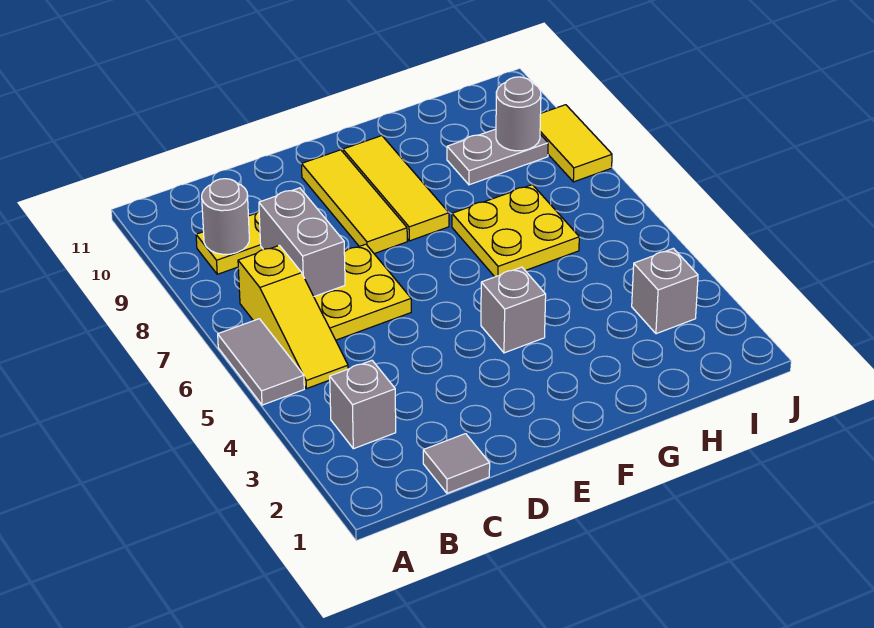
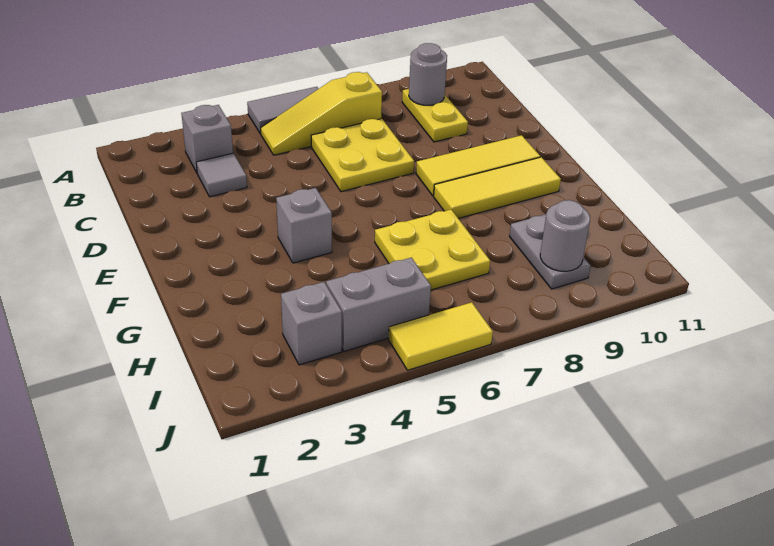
grey tile C1 level 1 -> grey tile C3 level 1
grey brick C7:C8 level 2 -> grey brick I4:I5 level 1
yellow tile J8:J9 level 1 -> yellow tile J5:J6 level 1

